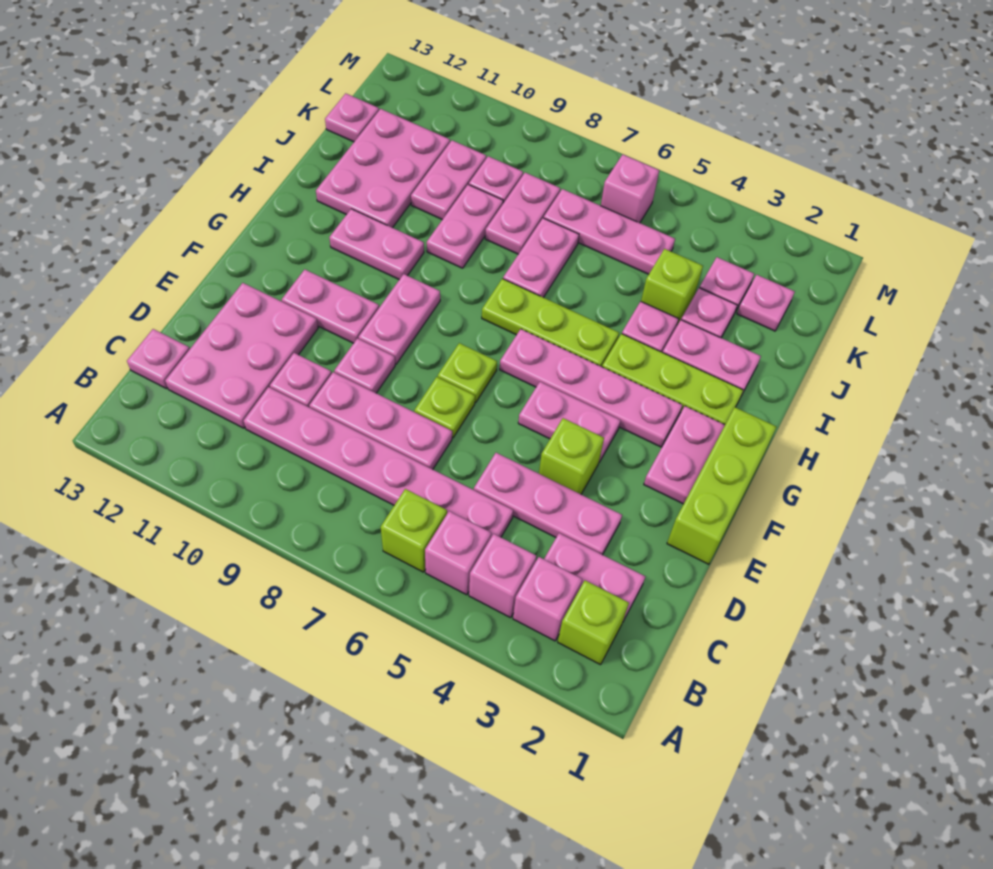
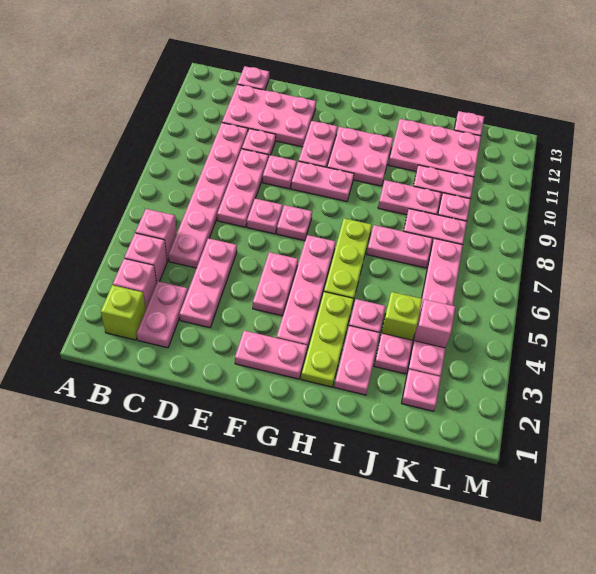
lime brick B6 level 1 -> none
lime brick E1:G1 level 1 -> none
lime brick E4 level 1 -> none
lime plate E7 level 1 -> pink plate E7 level 1
lime plate F7 level 1 -> pink plate F7 level 1
pink plate H10:H11 level 1 -> pink plate G10:H11 level 1
pink brick L6 level 1 -> pink brick K4 level 1

